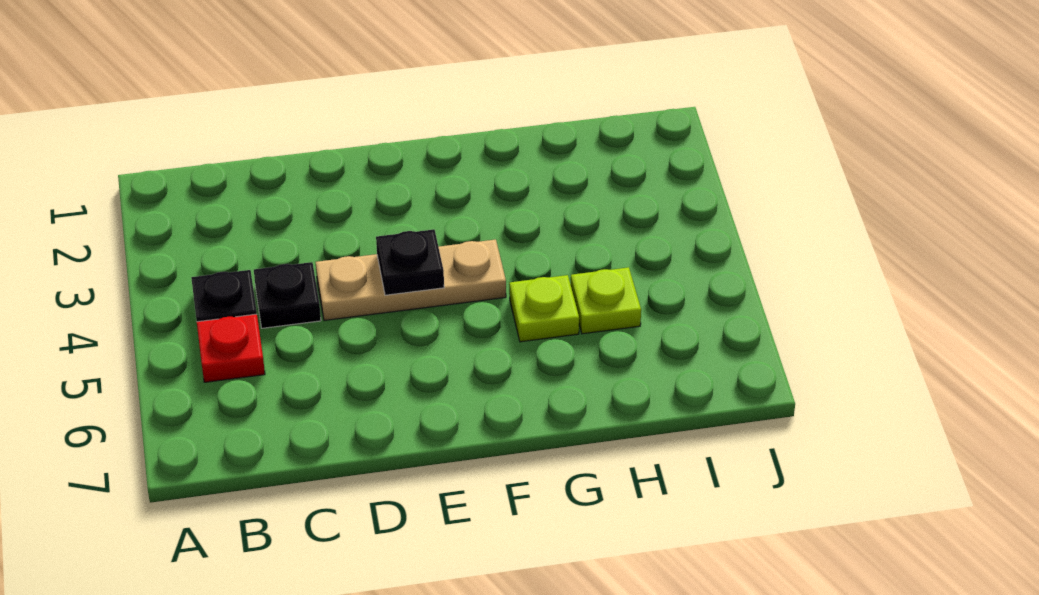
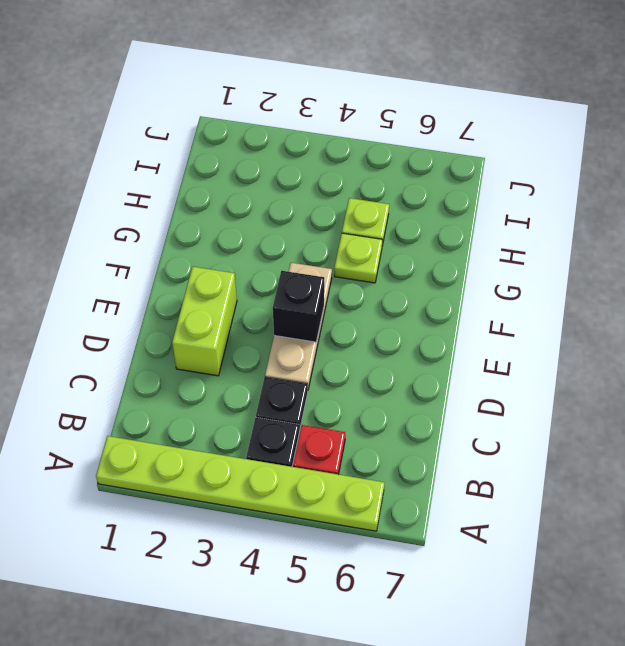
none -> lime plate A1:A6 level 1
none -> lime brick D2:E2 level 1
black plate E4 level 2 -> black brick E4 level 2

